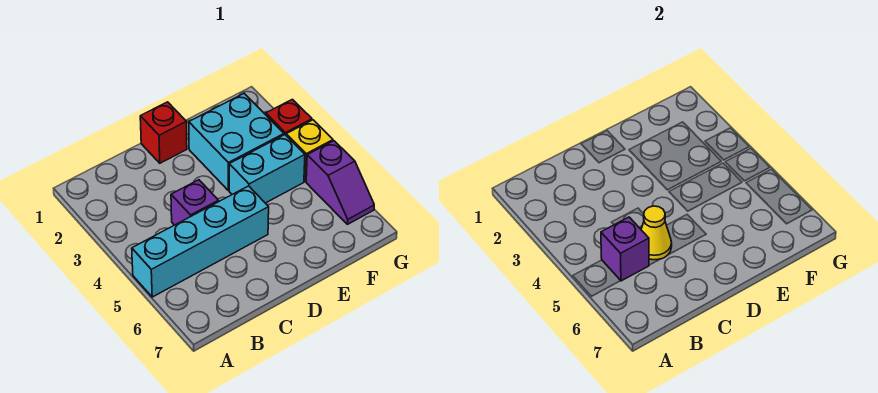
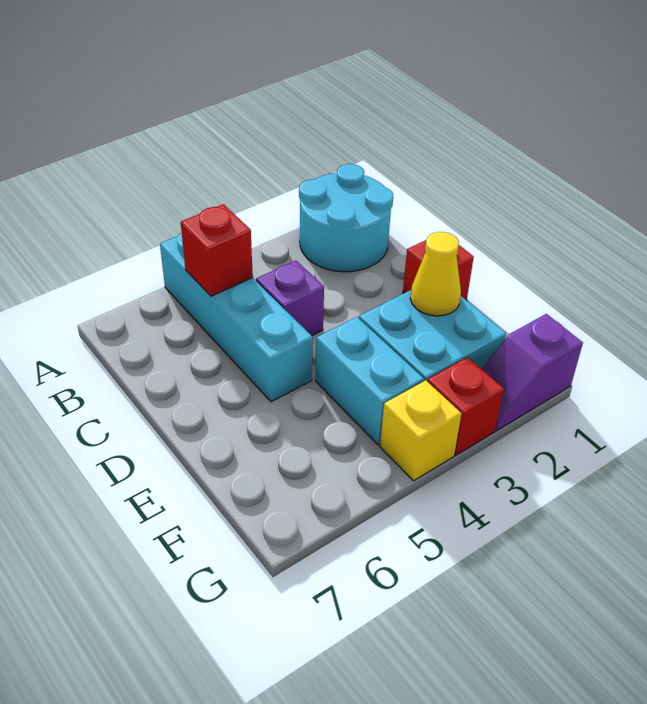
none -> cyan round brick A1:B2 level 1
purple brick B5 level 2 -> red brick B5 level 2
yellow cone C5 level 2 -> yellow cone E2 level 2
purple slope G5:G6 level 1 top 5 -> purple slope G1:G2 level 1 top 1

